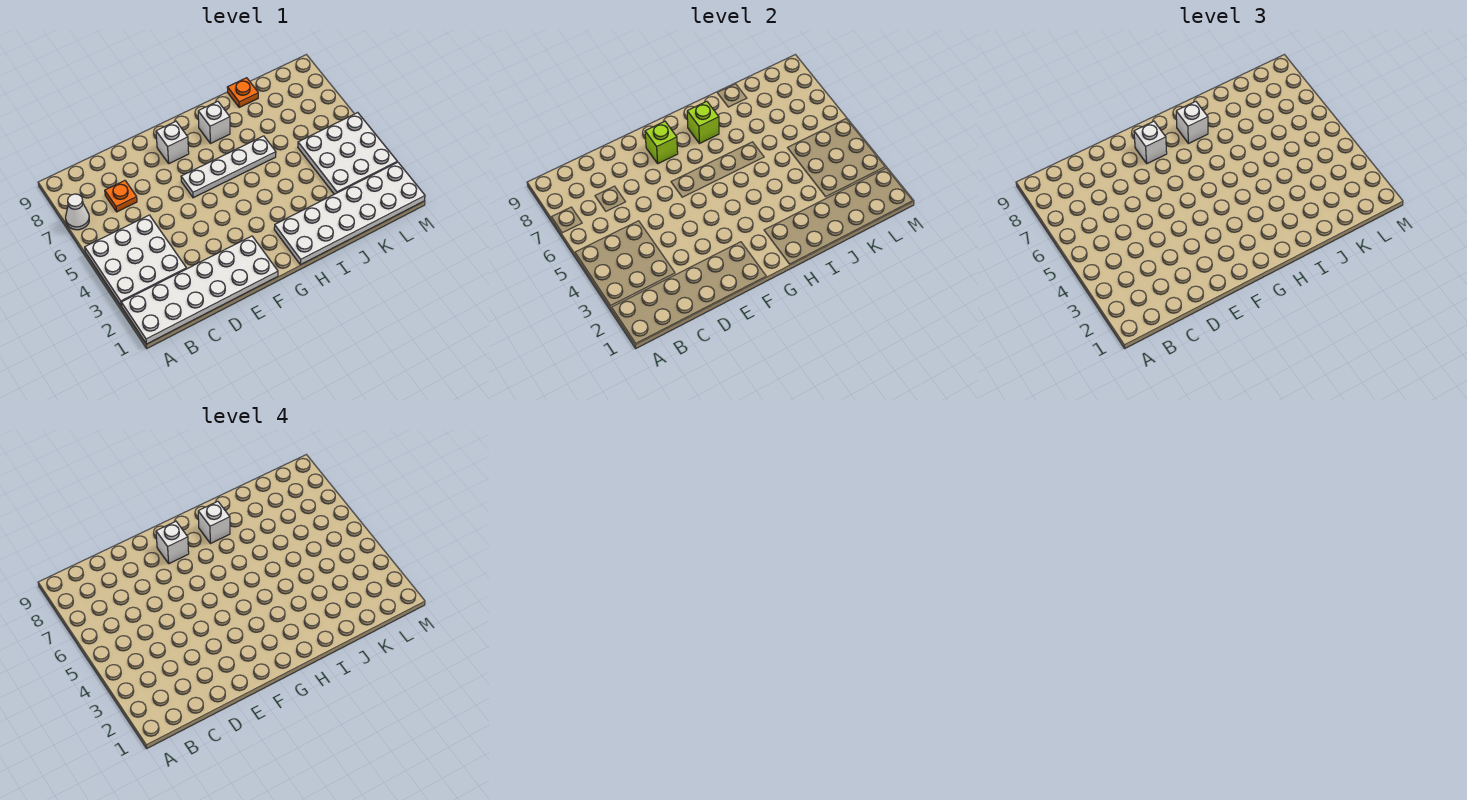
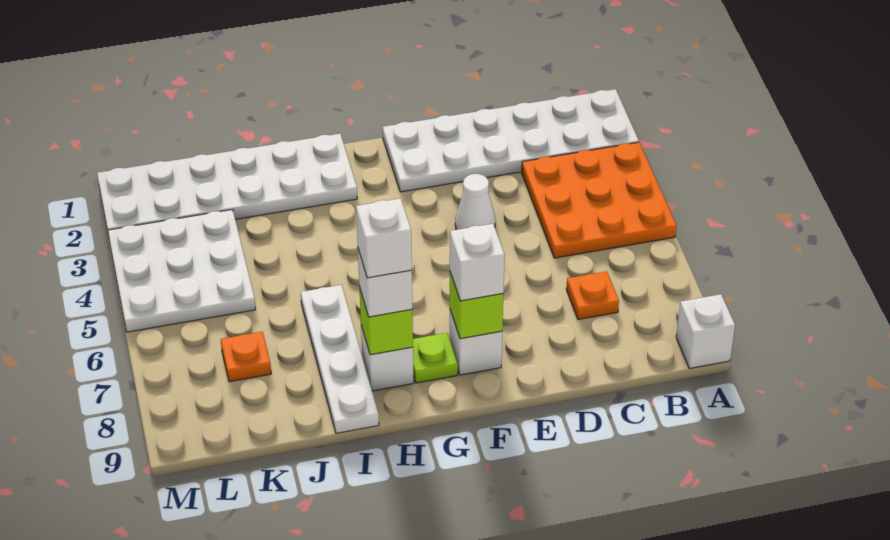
white plate A3:C5 level 1 -> orange plate A3:C5 level 1
white cone A7 level 1 -> white cone E4 level 1
white plate F6:I6 level 1 -> white plate I6:I9 level 1
white brick F8 level 4 -> white brick A9 level 1
none -> lime plate G8 level 1
orange plate J9 level 1 -> orange plate K7 level 1

